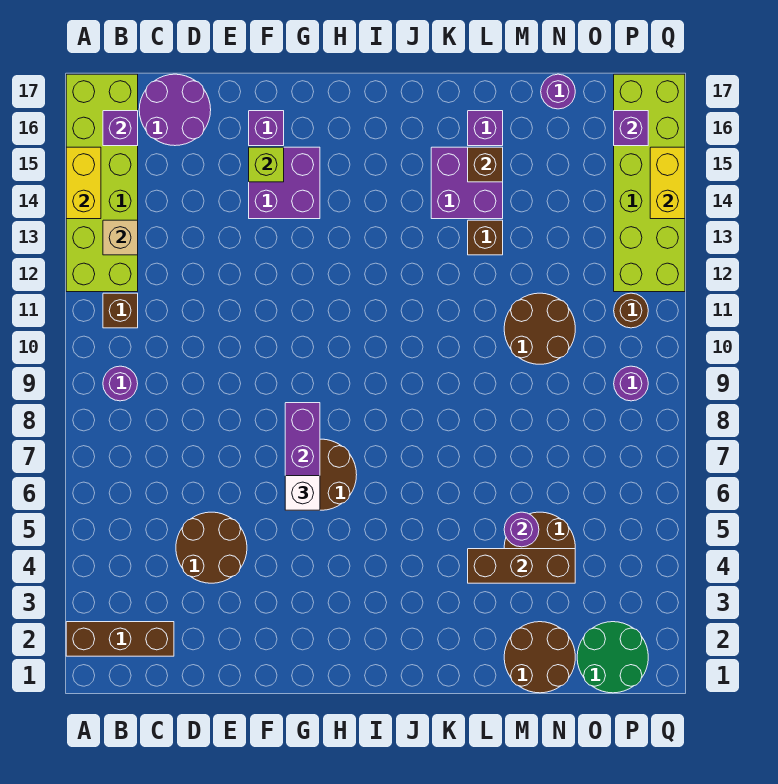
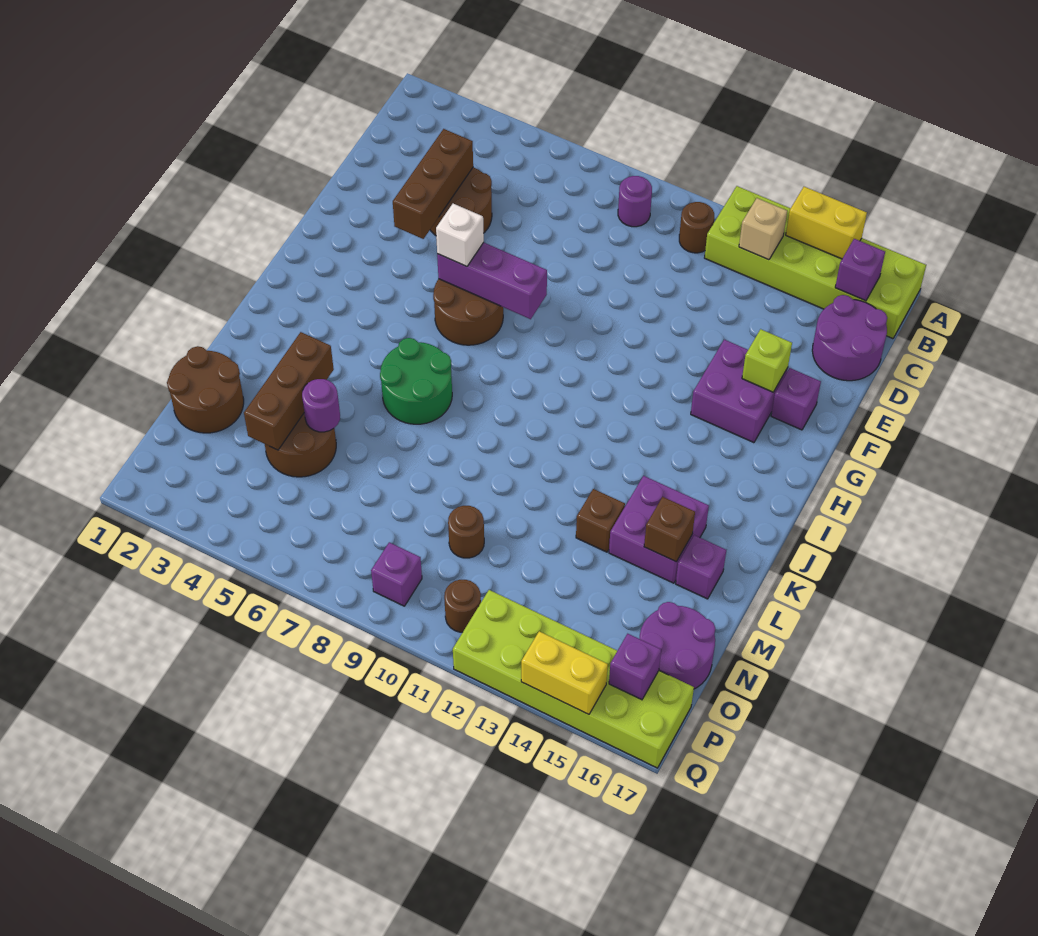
brown brick A2:C2 level 1 -> brown brick D4:F4 level 2
brown brick B11 level 1 -> brown round brick B11 level 1
brown round brick M10:N11 level 1 -> brown round brick N10 level 1
purple round brick N17 level 1 -> purple round brick N16:O17 level 1
green round brick O1:P2 level 1 -> green round brick J6:K7 level 1
purple round brick P9 level 1 -> purple brick P9 level 1

